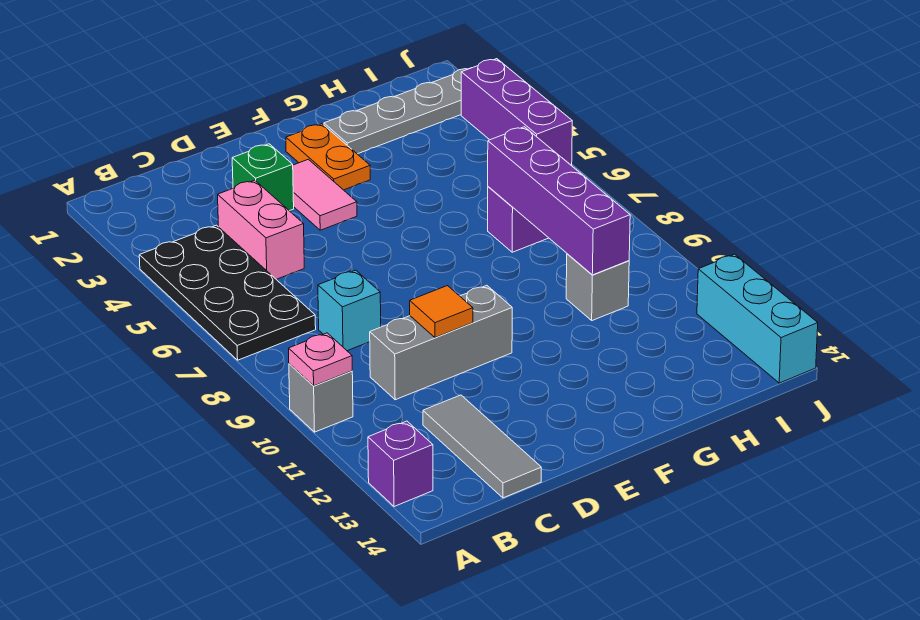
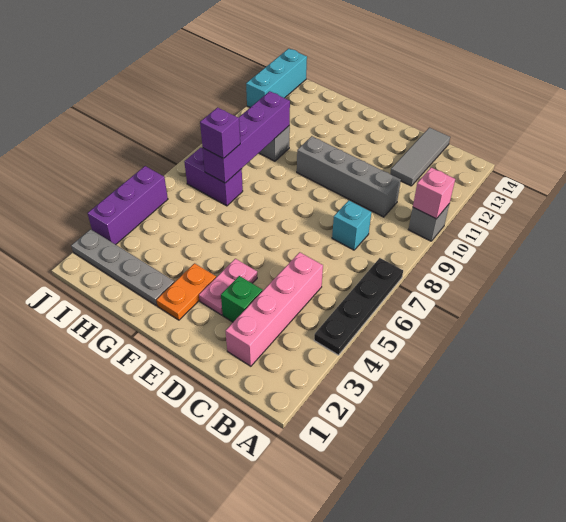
black plate A4:B7 level 1 -> black plate A4:A7 level 1
pink plate A10 level 2 -> pink brick A10 level 2
purple brick A13 level 1 -> purple brick H7 level 3
pink brick C4:C5 level 1 -> pink brick C2:C5 level 1
grey brick C10:E10 level 1 -> grey brick C10:F10 level 1
orange tile D10 level 2 -> none
pink tile E3:E4 level 1 -> pink plate E3:E4 level 1

